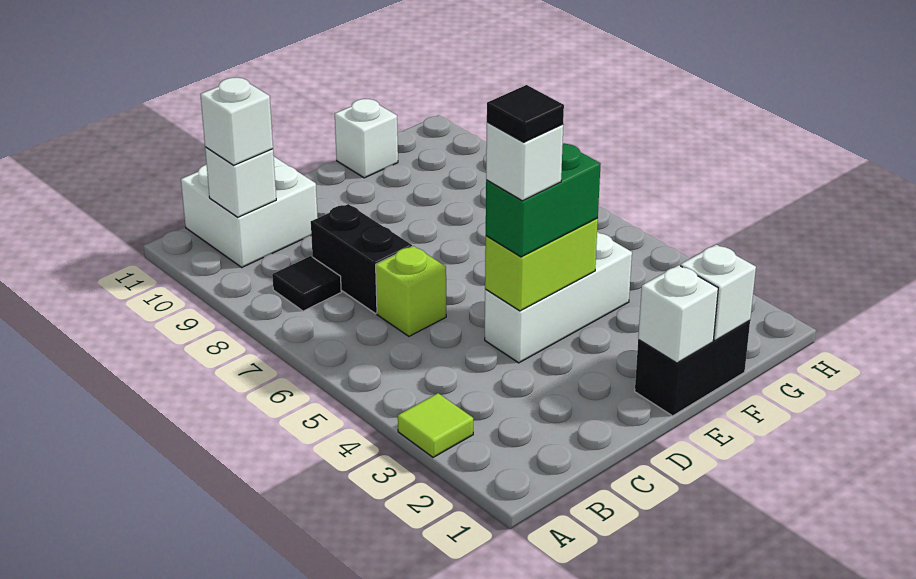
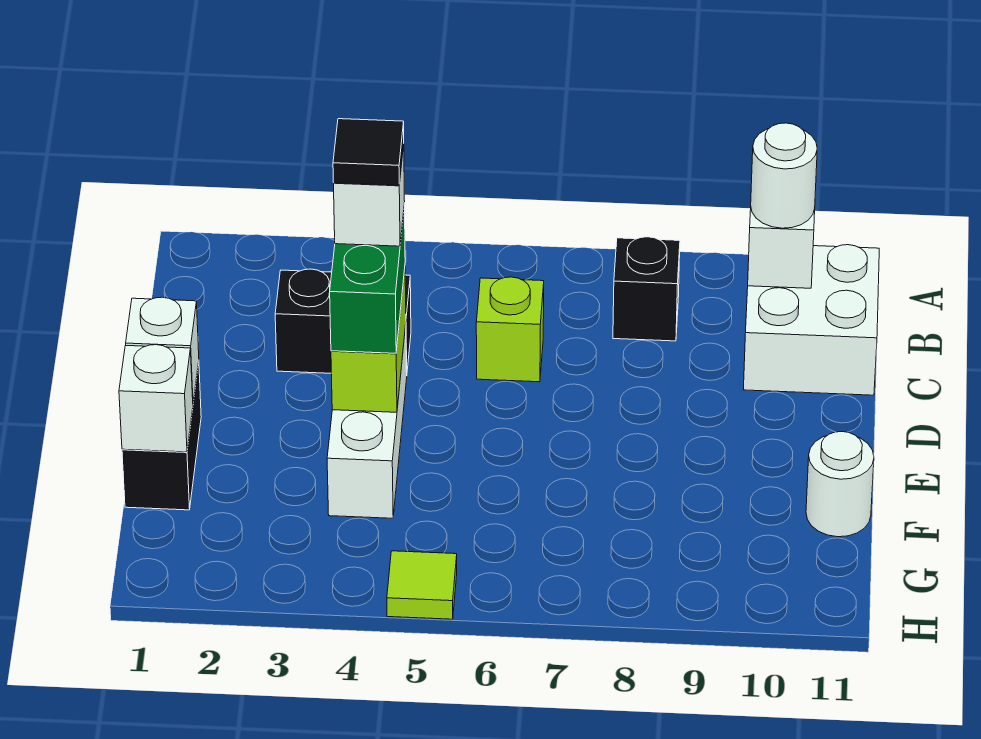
lime tile A3 level 1 -> lime tile H5 level 1
black tile B8 level 1 -> black brick B8 level 1
white brick B10 level 3 -> white round brick B10 level 3
black brick C7:C8 level 1 -> black brick C3:C4 level 1
white brick F11 level 1 -> white round brick F11 level 1

